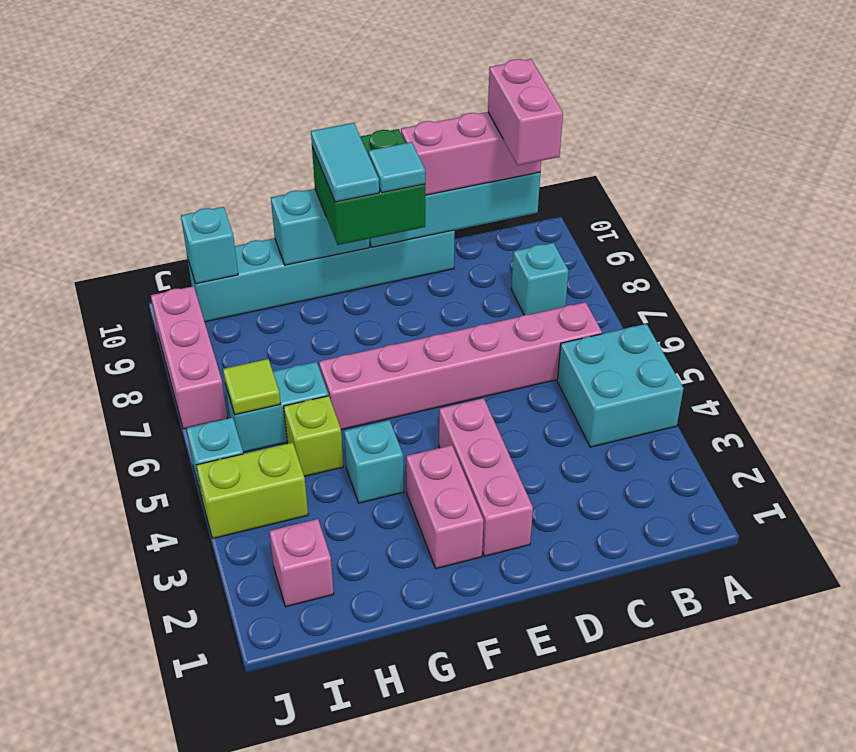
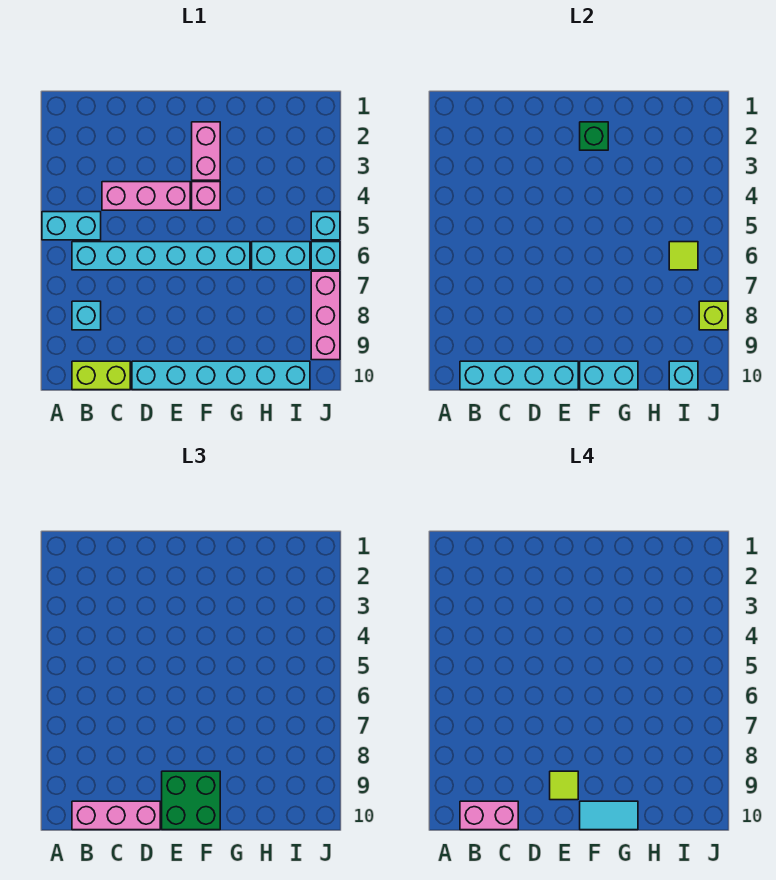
cyan brick A4:B5 level 1 -> cyan brick A5:B5 level 1
pink brick B6:G6 level 1 -> cyan brick B6:G6 level 1
pink brick B9:B10 level 4 -> pink brick B10:C10 level 4
pink brick E2:E4 level 1 -> pink brick C4:E4 level 1
cyan tile E9 level 4 -> lime tile E9 level 4
none -> green brick F2 level 2
cyan tile F9:F10 level 4 -> cyan tile F10:G10 level 4
cyan brick G4 level 1 -> cyan brick J6 level 1
lime brick H5 level 1 -> lime brick J8 level 2
pink brick I2 level 1 -> pink brick F4 level 1
lime brick I4:J4 level 1 -> lime brick B10:C10 level 1

